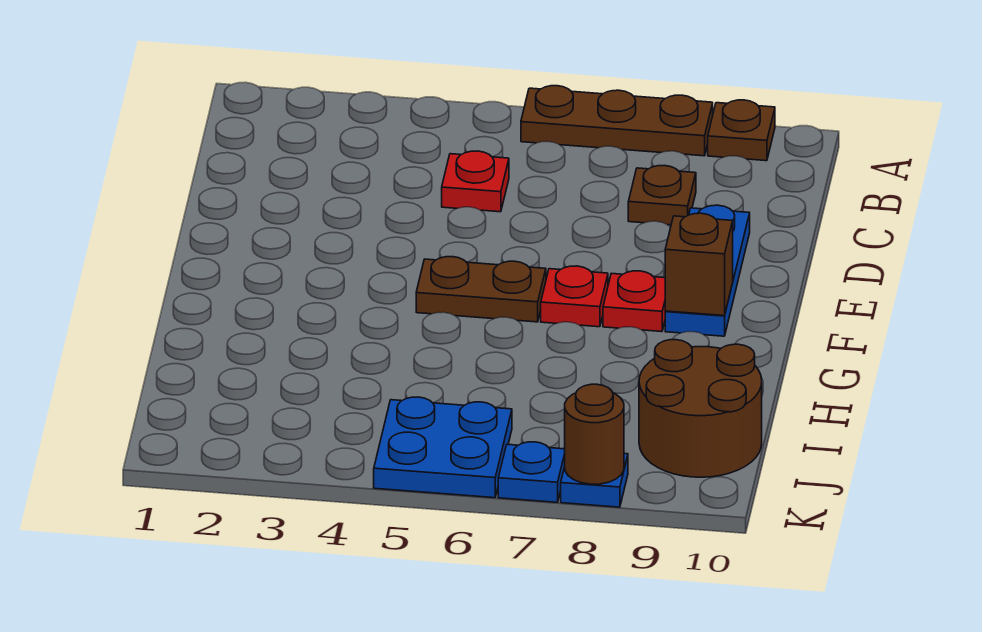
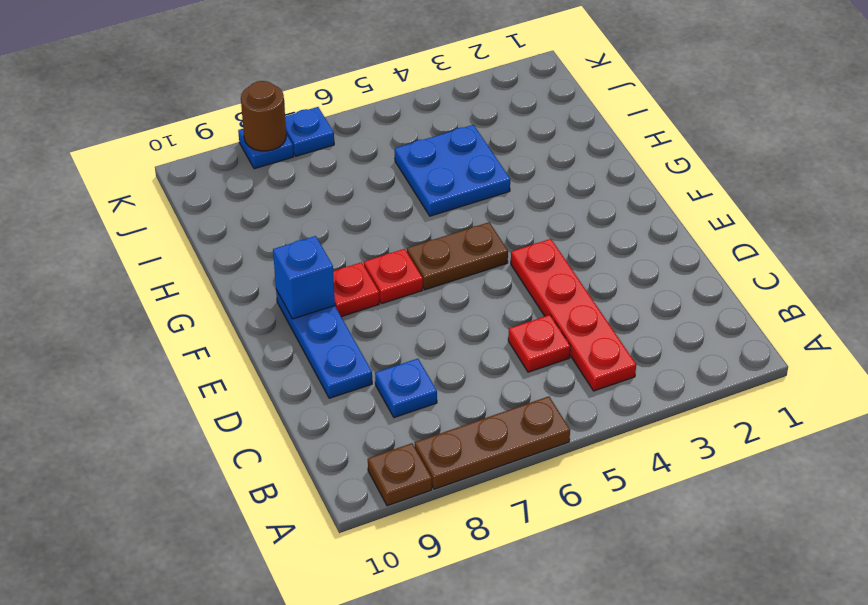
none -> red plate B4:E4 level 1
brown plate C8 level 1 -> blue plate C8 level 1
brown brick F9 level 2 -> blue brick F9 level 2
brown round brick I9:J10 level 1 -> none
blue plate J5:K6 level 1 -> blue plate H4:I5 level 1

